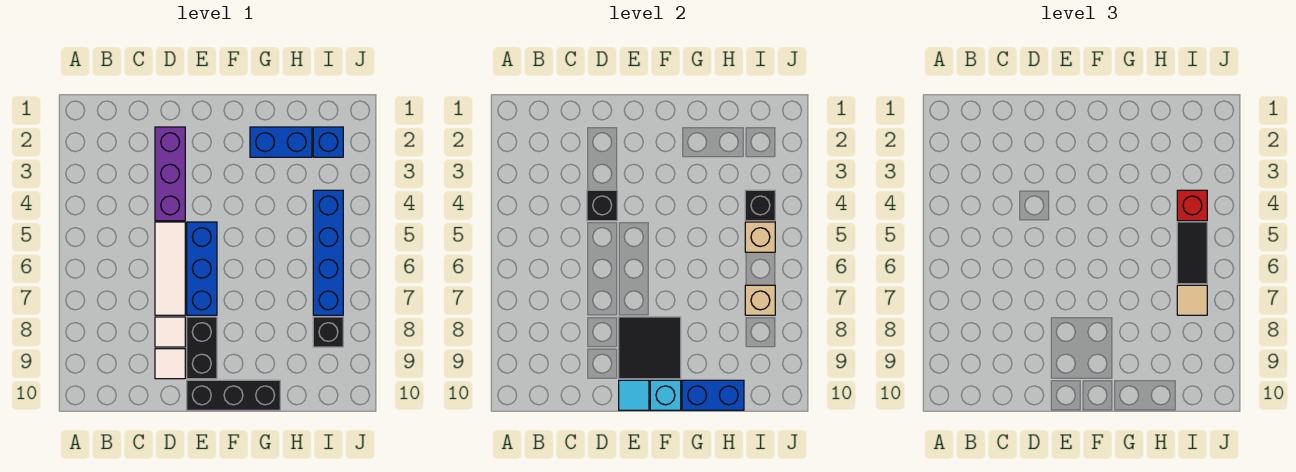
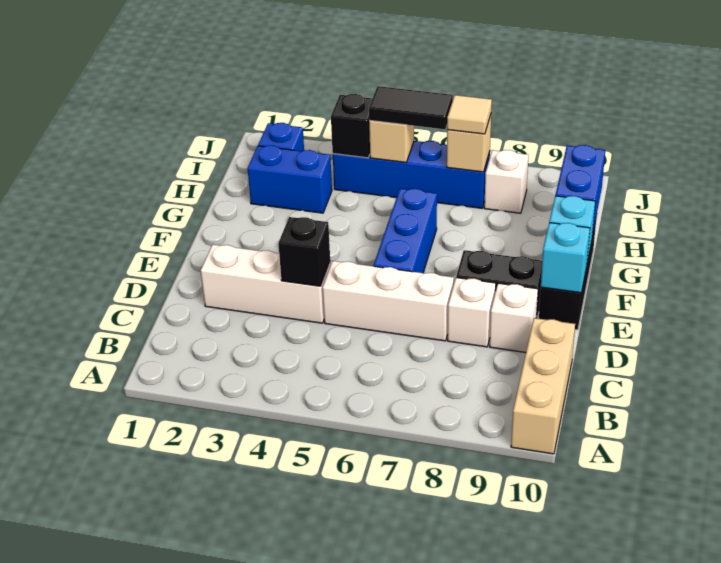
none -> tan brick A10:C10 level 1
purple brick D2:D4 level 1 -> white brick D2:D4 level 1
white tile D5:D7 level 1 -> white brick D5:D7 level 1
white tile D8 level 1 -> white brick D8 level 1
white tile D9 level 1 -> white brick D9 level 1
blue brick E5:E7 level 1 -> blue brick E6:G6 level 1
black tile E8:F9 level 2 -> none
cyan tile E10 level 2 -> cyan brick E10 level 2
blue brick G2:H2 level 1 -> blue brick H2:H3 level 1
red brick I4 level 3 -> none
black brick I8 level 1 -> white brick I8 level 1

